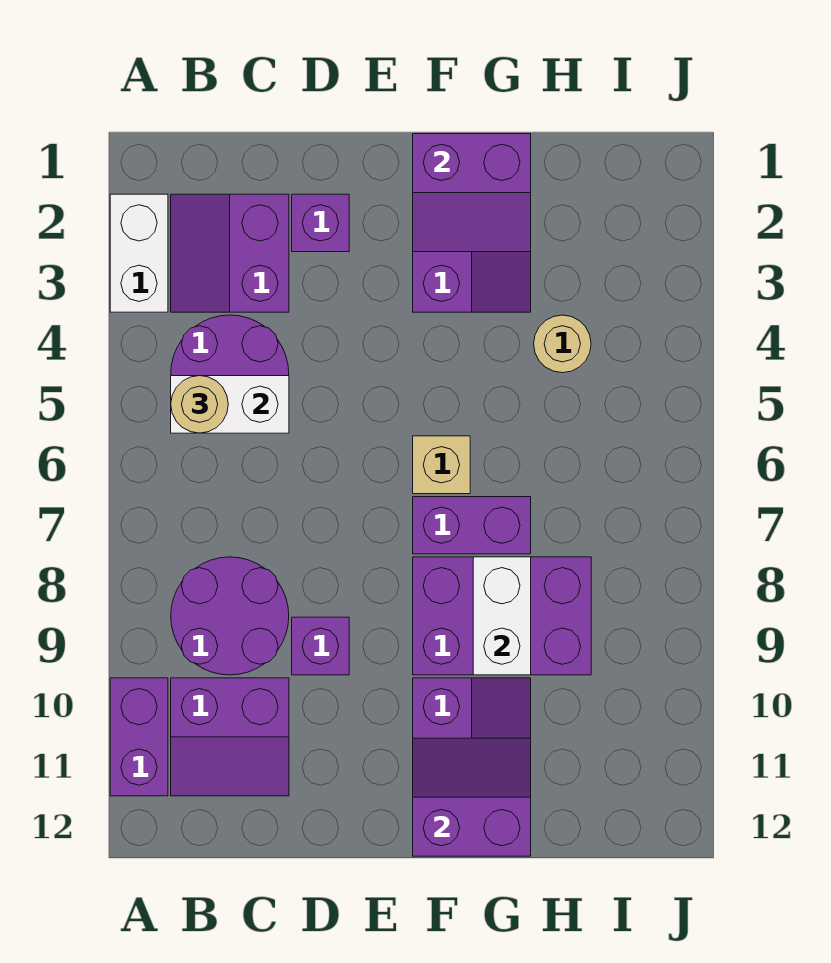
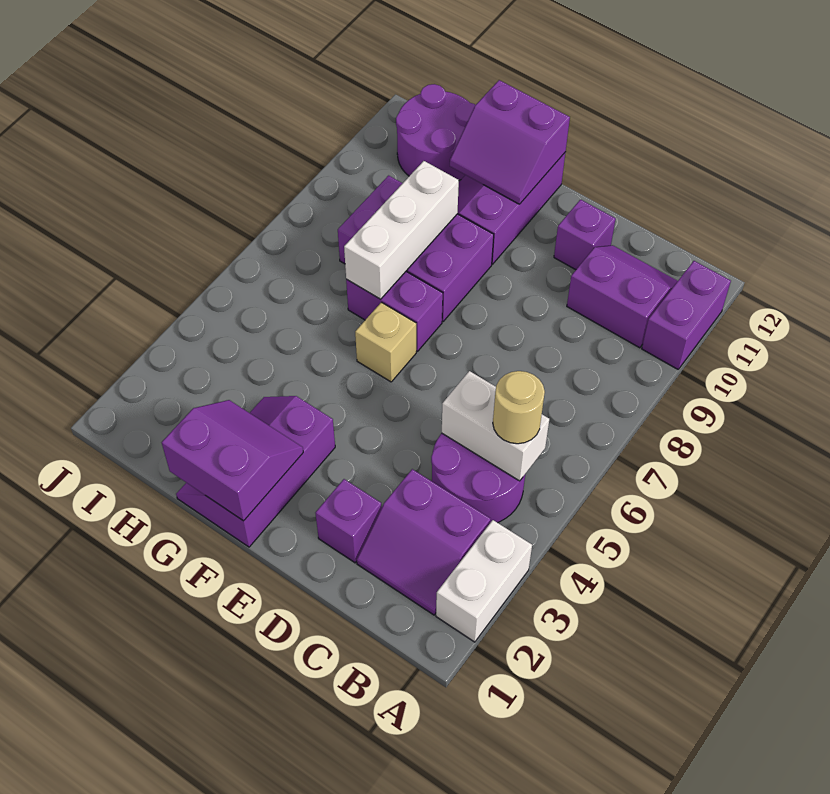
purple slope B2:C3 level 1 top C -> purple slope B2:C3 level 1 top 3
purple round brick B8:C9 level 1 -> purple round brick H11:I12 level 1
purple brick D9 level 1 -> purple brick D11 level 1
white brick G8:G9 level 2 -> white brick G7:G9 level 2
tan round brick H4 level 1 -> none

